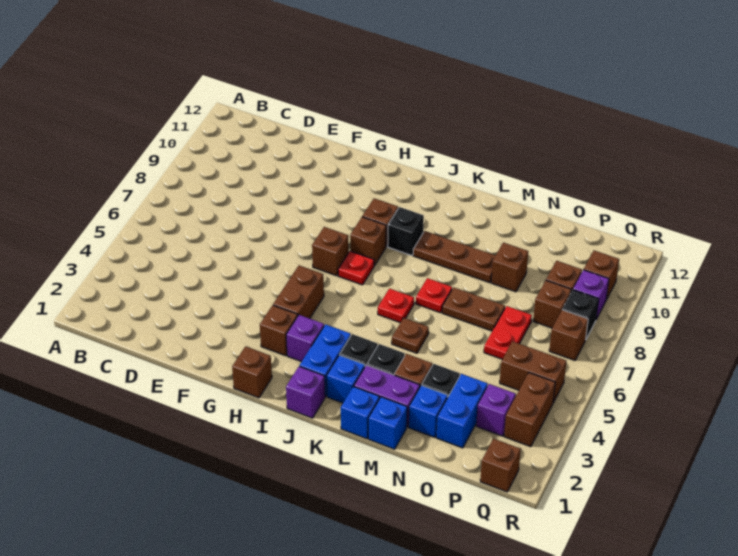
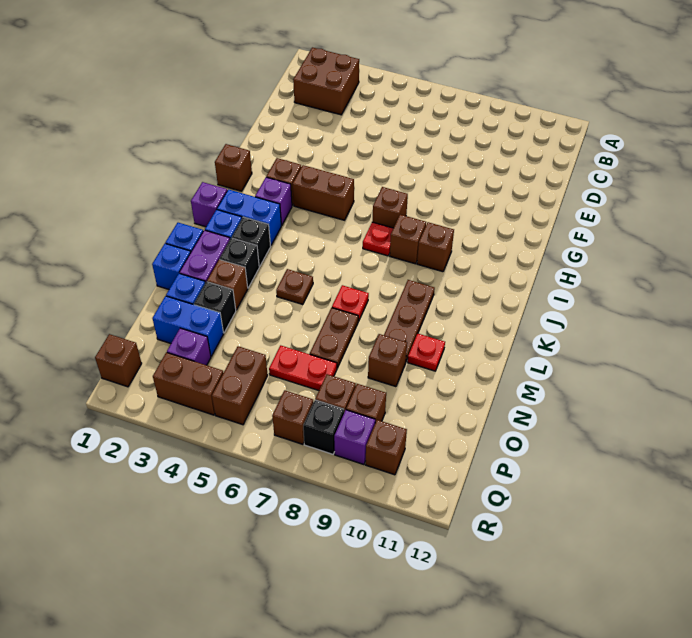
none -> brown brick B2:C3 level 1
black brick J9 level 1 -> none
red plate K6 level 1 -> red plate M10 level 1

